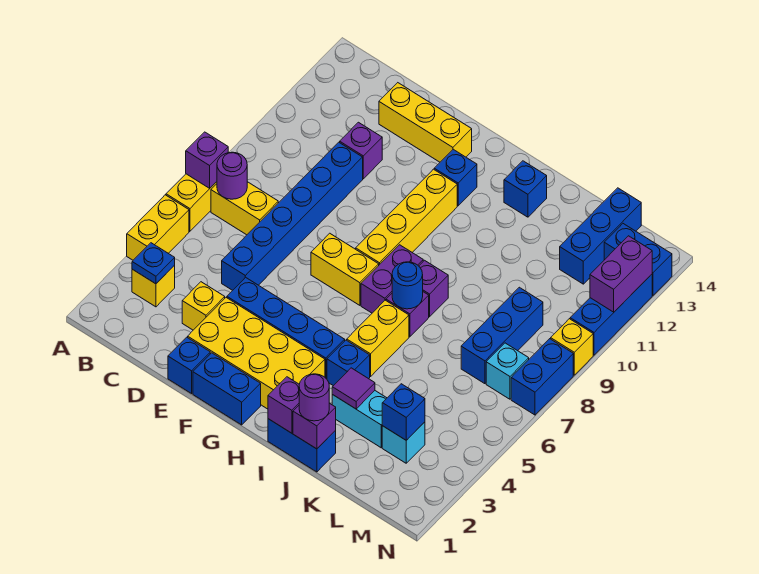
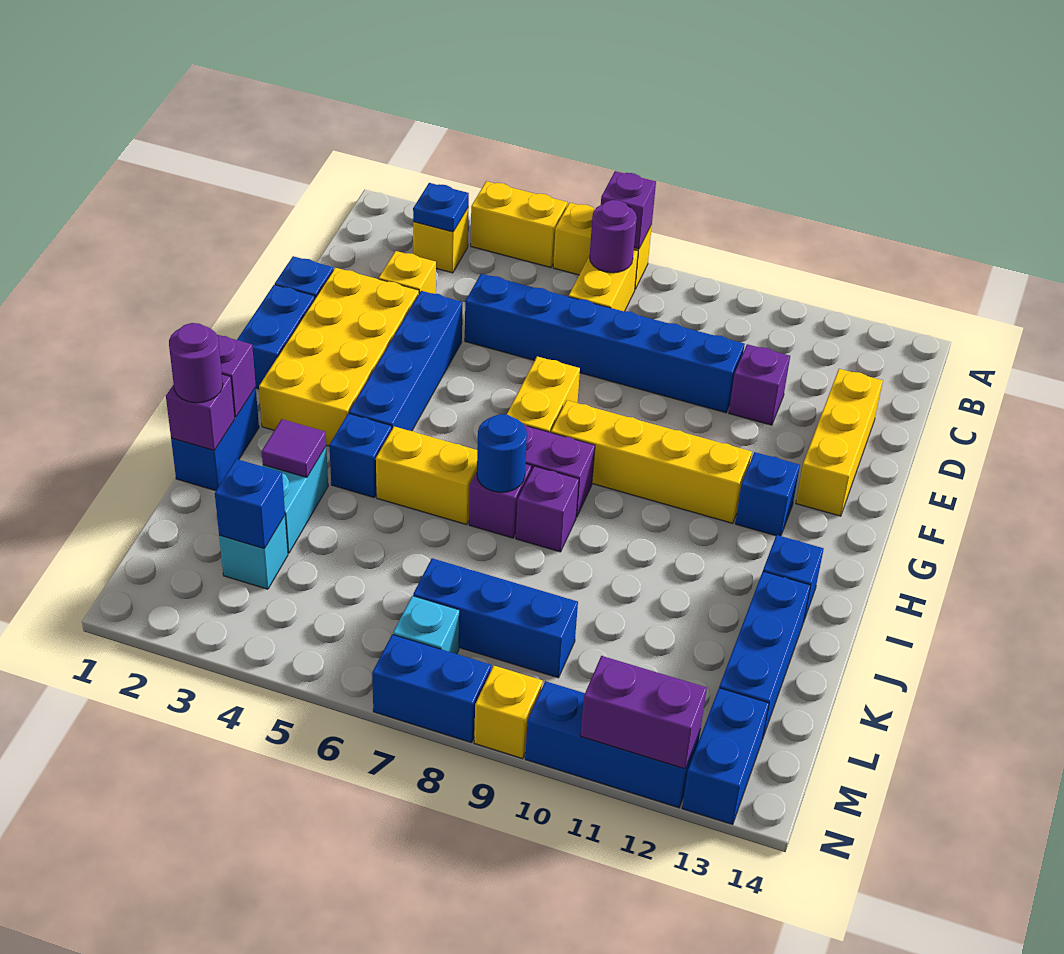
blue brick L12:L14 level 1 -> blue brick J13:L13 level 1

